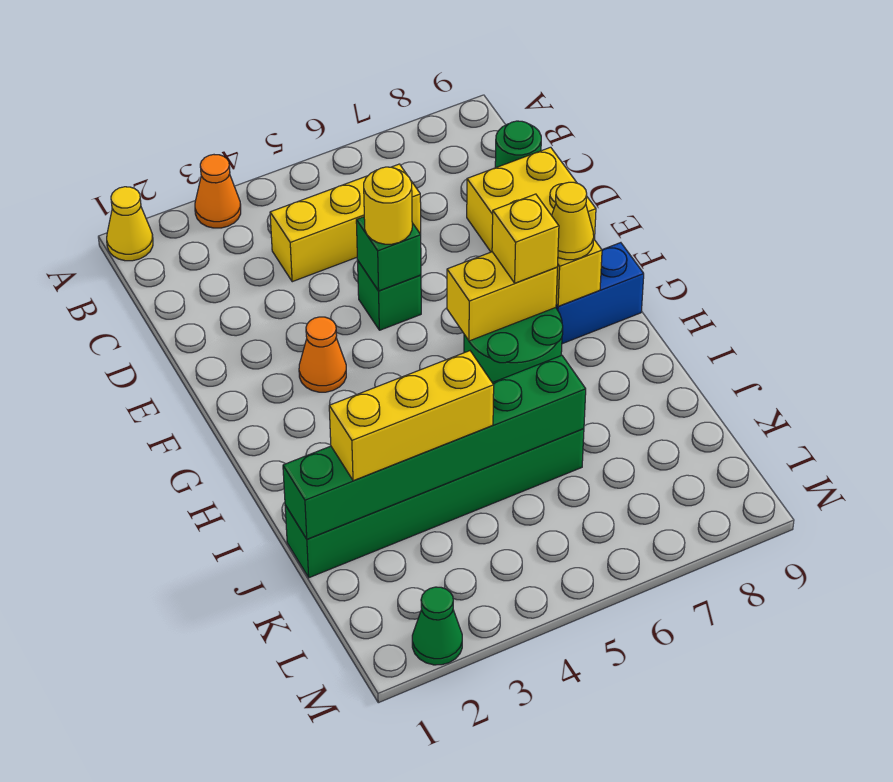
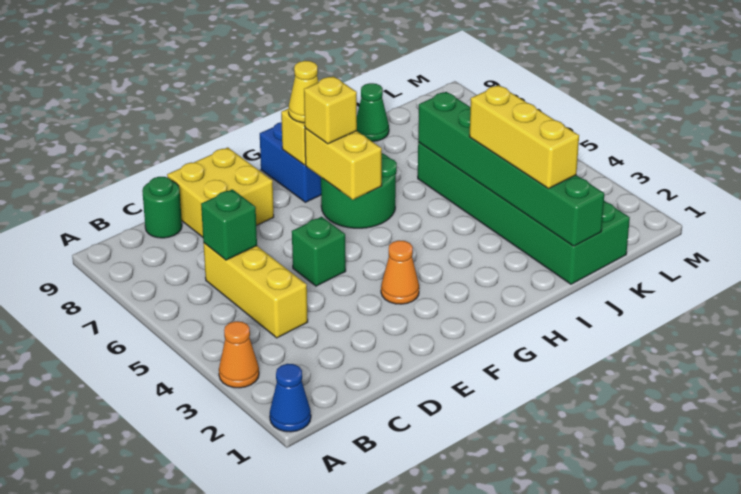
yellow cone A1 level 1 -> blue cone A1 level 1
green brick E5 level 2 -> green brick C6 level 2
yellow round brick E5 level 3 -> none
green brick J1:J6 level 1 -> green brick J1:K6 level 1
green cone M2 level 1 -> green cone J9 level 1

